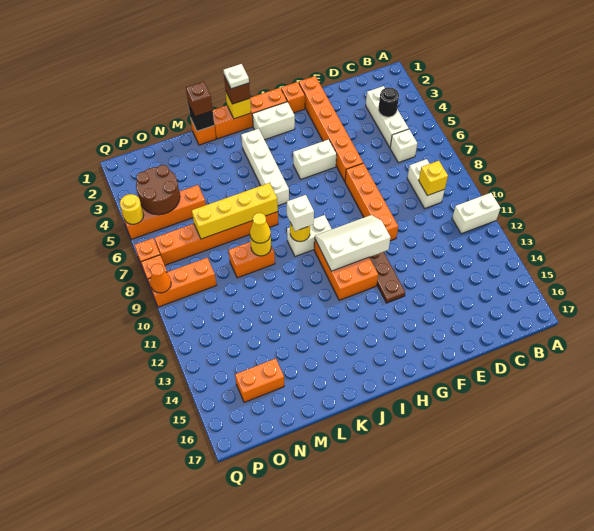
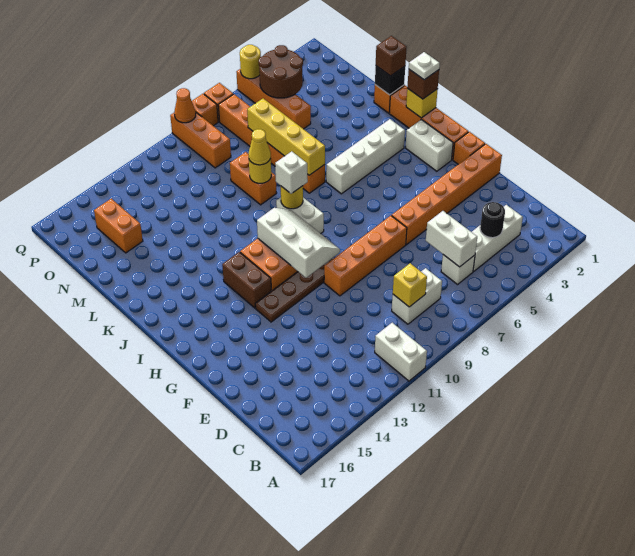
white brick G5:H5 level 1 -> white brick C6:D6 level 2
none -> brown brick H13:I13 level 1

